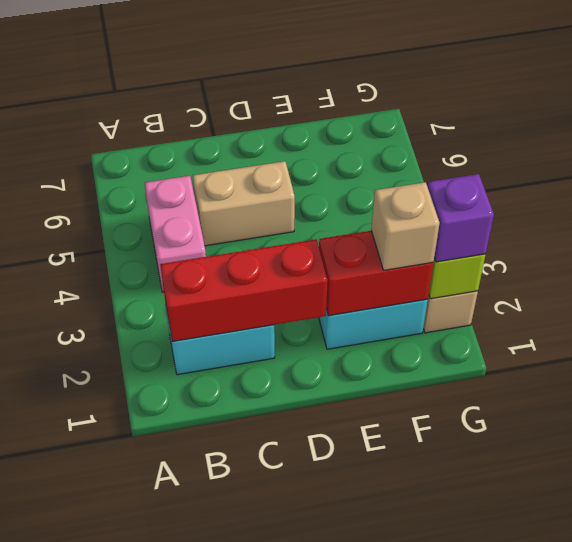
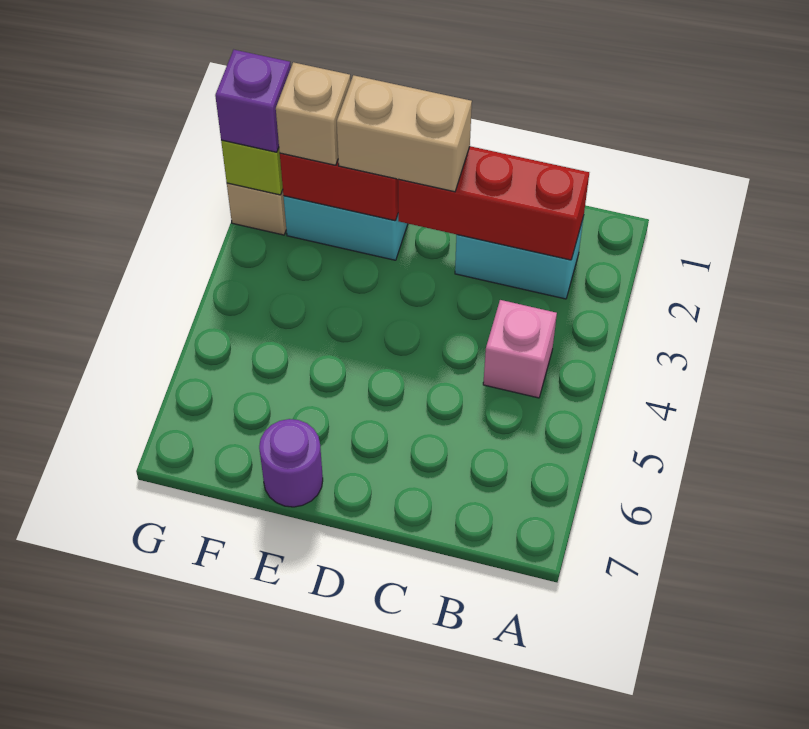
pink brick B4:B5 level 1 -> pink brick B4 level 1
tan brick C5:D5 level 1 -> tan brick D2:E2 level 3
none -> purple round brick E7 level 1

